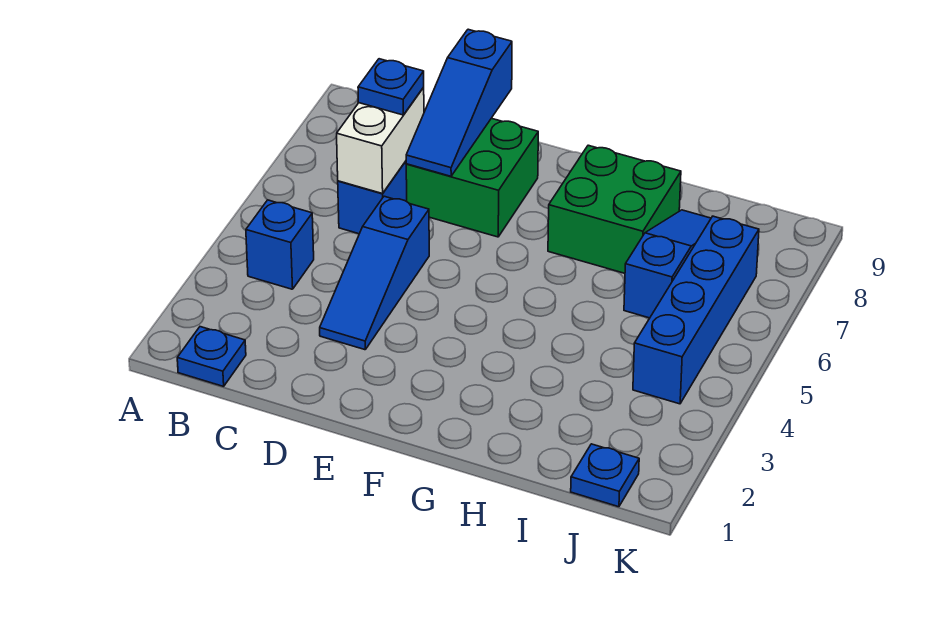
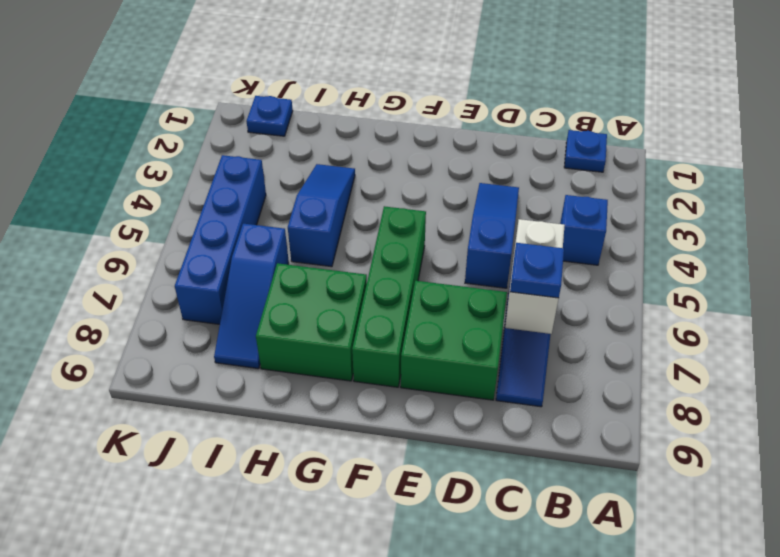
blue slope D7:D9 level 2 top 9 -> blue slope H3:H5 level 1 top 5
none -> green brick F5:F8 level 1

